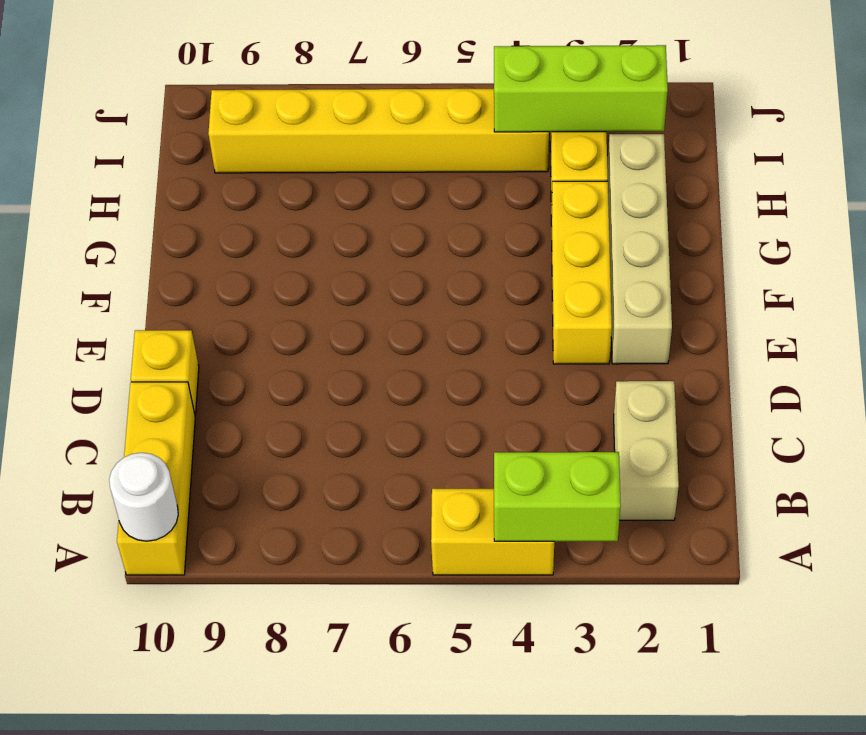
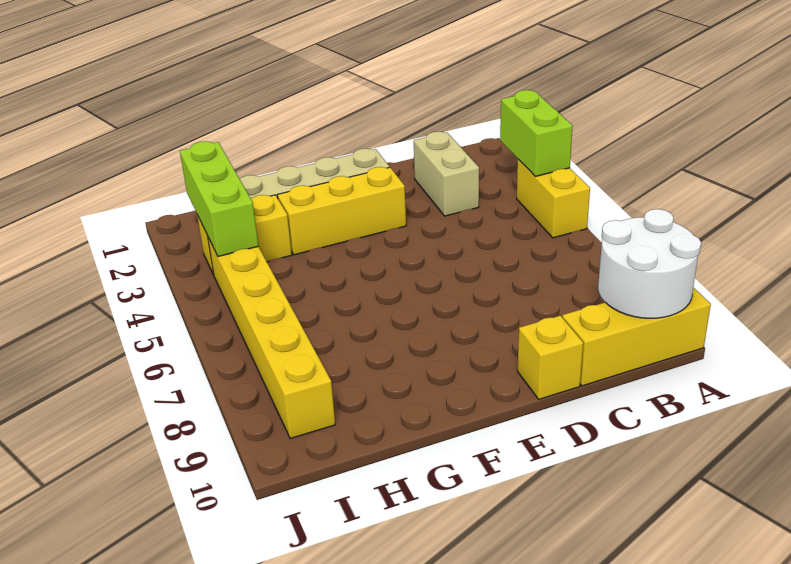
white round brick A10 level 2 -> white round brick A9:B10 level 2
tan brick B2:C2 level 1 -> tan brick C2:C3 level 1

